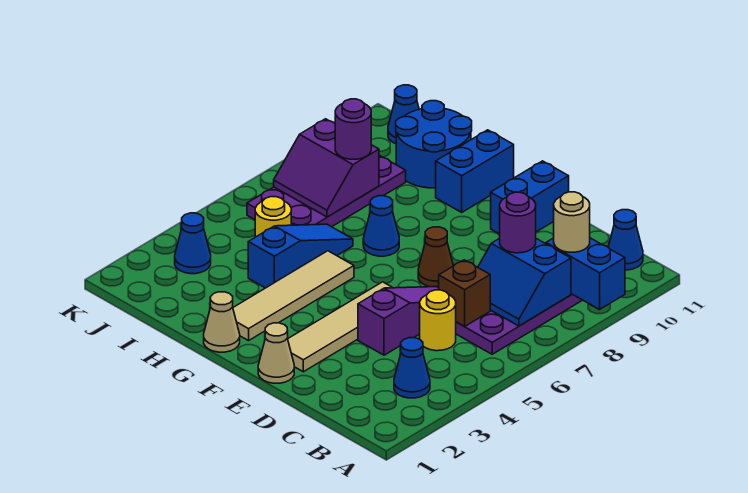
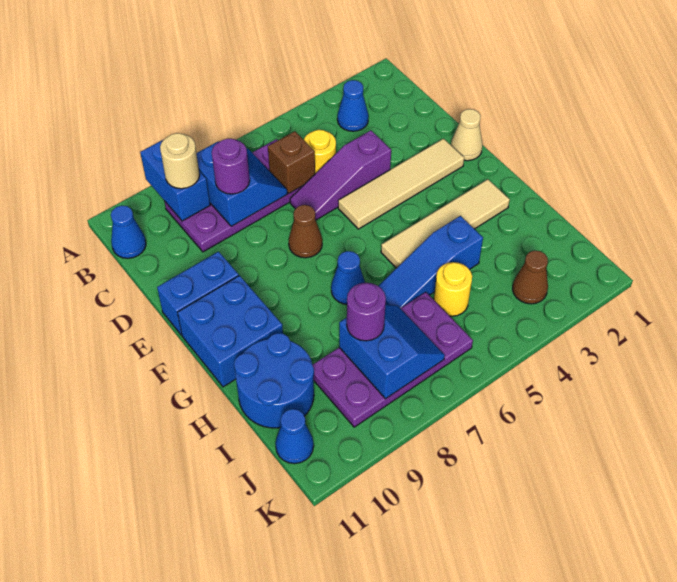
tan cone G1 level 1 -> none
blue brick G10:G11 level 1 -> blue brick F10:G11 level 1
purple slope I7:J8 level 2 top 8 -> blue slope I7:J8 level 2 top 8
blue cone J3 level 1 -> brown cone J3 level 1

